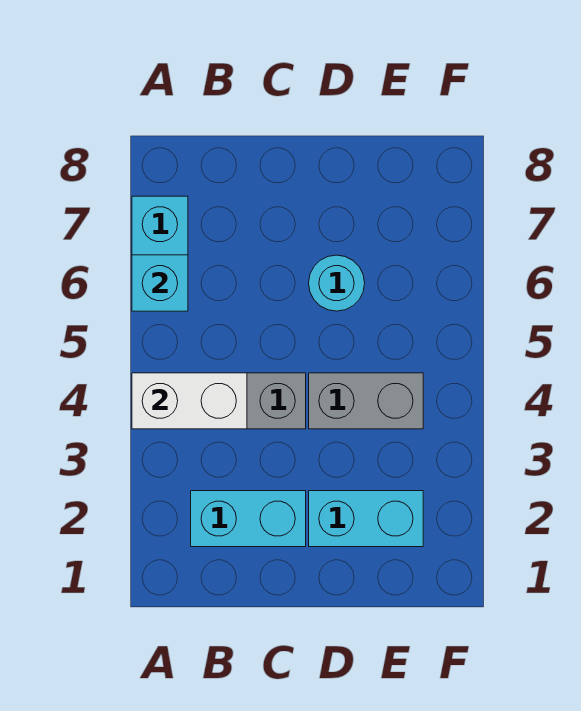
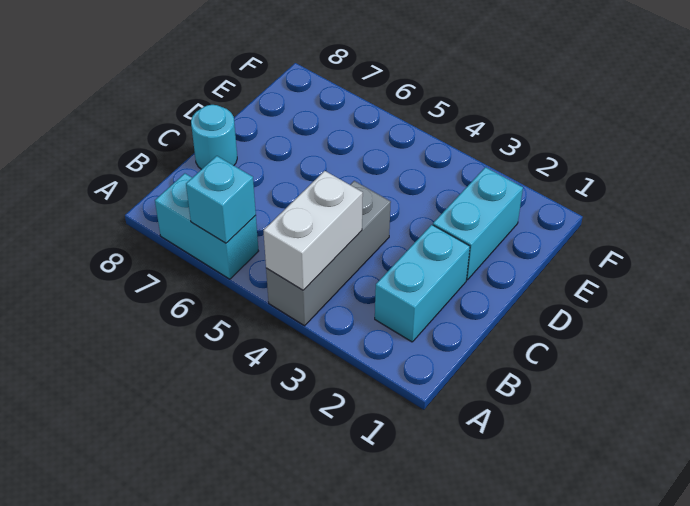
grey brick D4:E4 level 1 -> none
cyan round brick D6 level 1 -> cyan round brick C8 level 1

